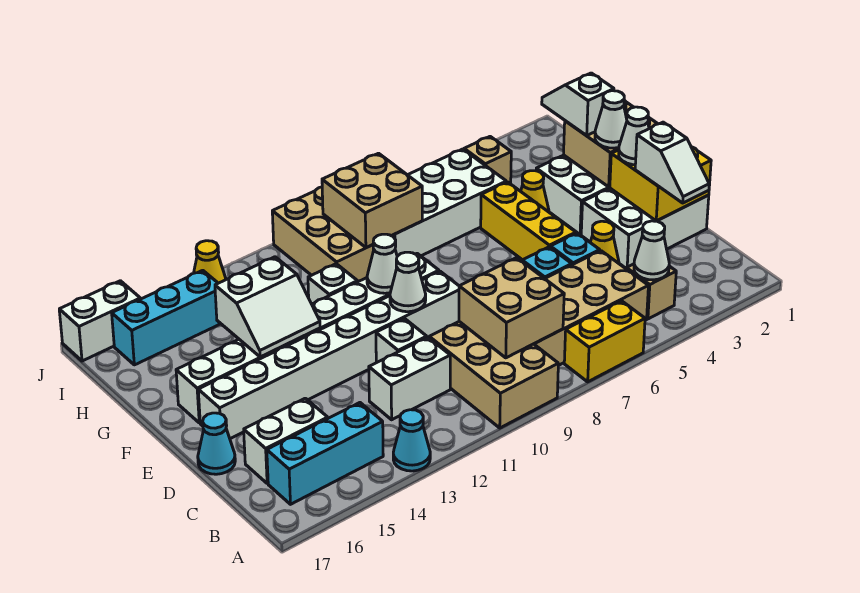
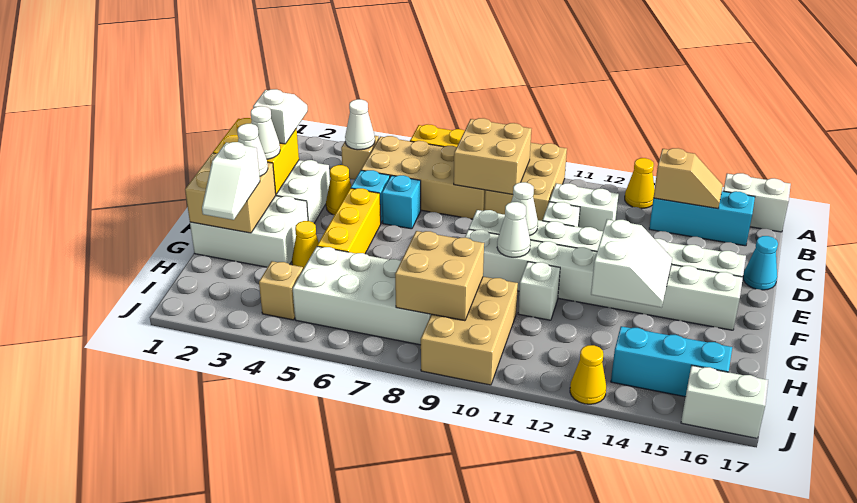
cyan cone A13 level 1 -> yellow cone A13 level 1
none -> tan slope B14:B15 level 2 top 14
white brick C15:C16 level 1 -> white brick A16:A17 level 1
white slope F13:G14 level 2 top G -> white slope F13:G14 level 2 top 13

